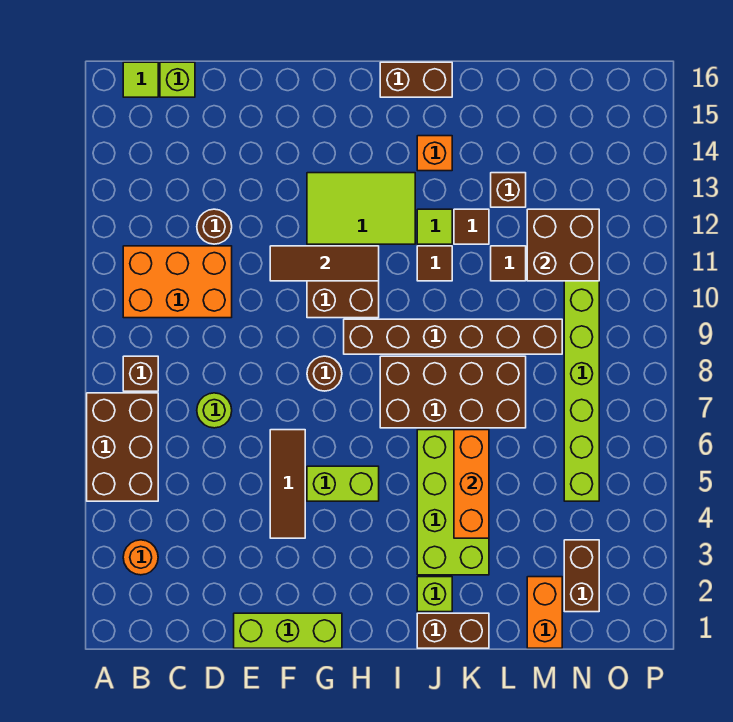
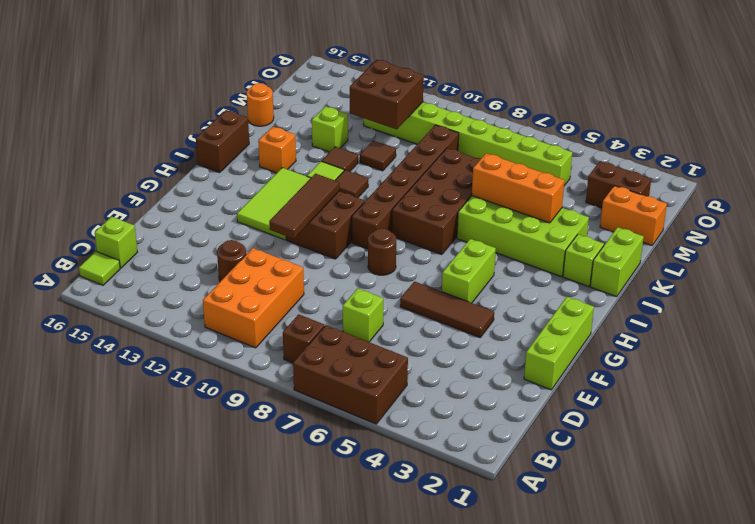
orange round brick B3 level 1 -> orange round brick L16 level 1
lime round brick D7 level 1 -> lime brick D7 level 1
brown brick J1:K1 level 1 -> lime brick J1:K1 level 1
brown brick L13 level 1 -> lime brick L13 level 1

